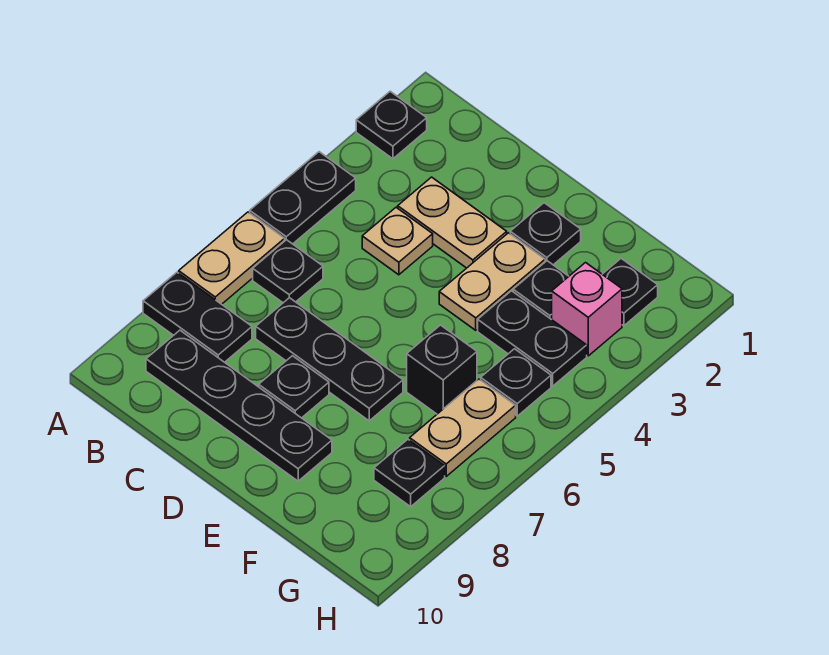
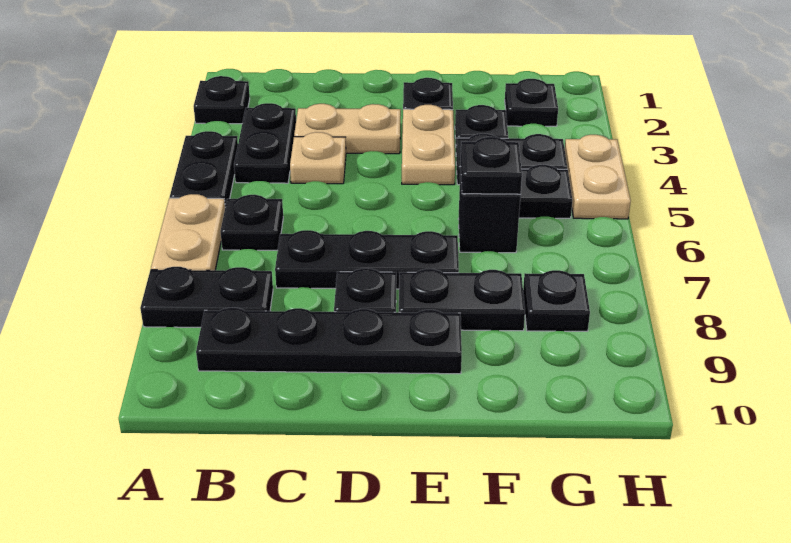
none -> black plate B3:B4 level 1
none -> black plate E8:F8 level 1
none -> black plate F6 level 2
pink brick G3 level 1 -> none
tan plate G6:G7 level 1 -> tan plate H4:H5 level 1

